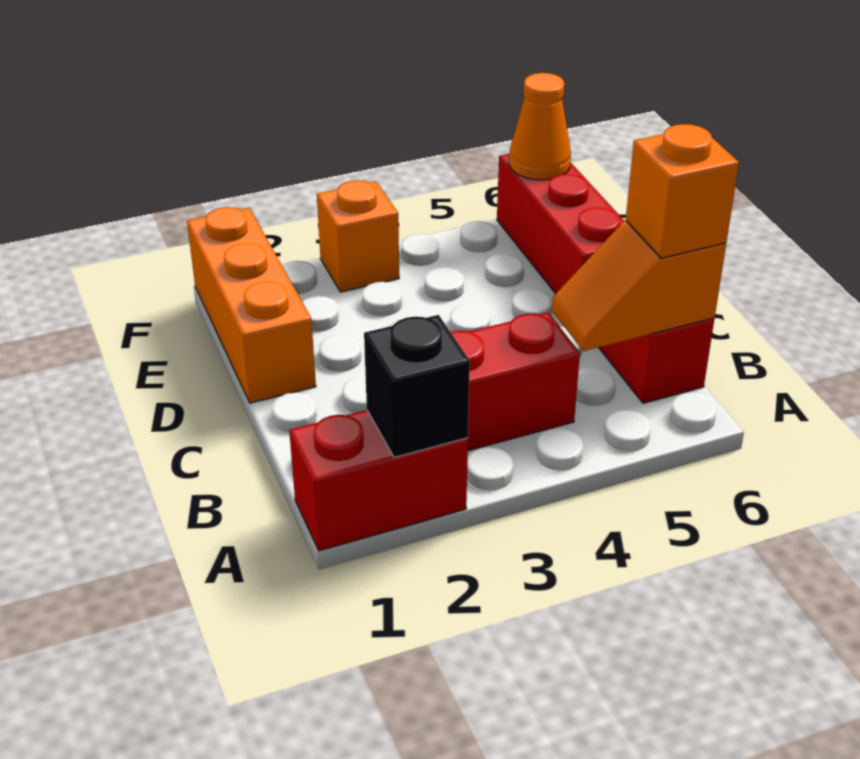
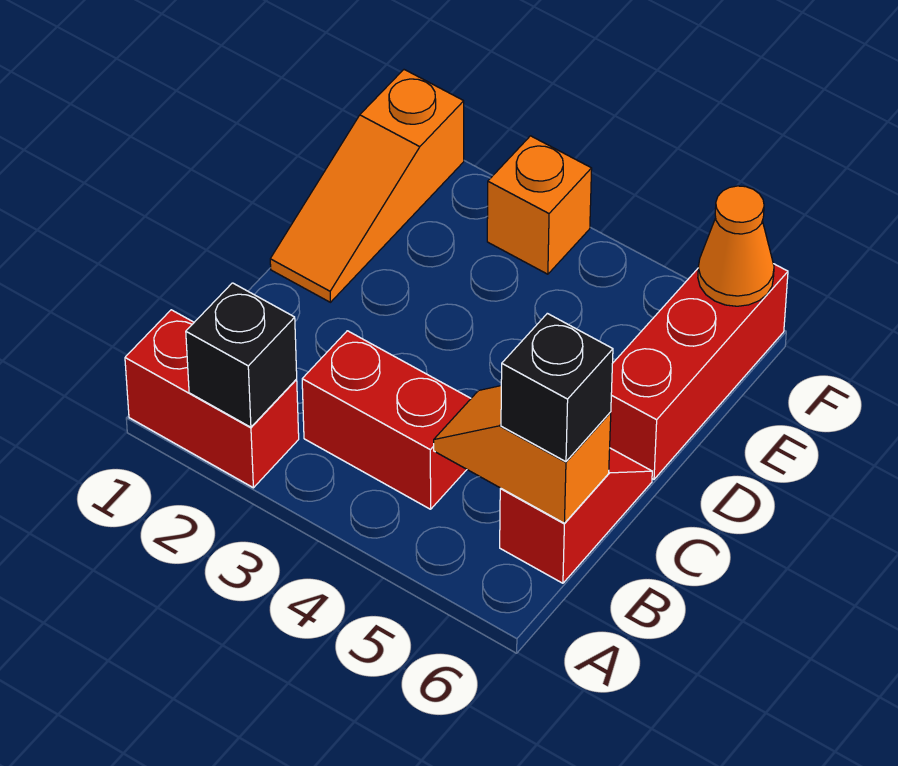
orange brick B6 level 3 -> black brick B6 level 3
orange brick D1:F1 level 1 -> orange slope D1:F1 level 1 top F

